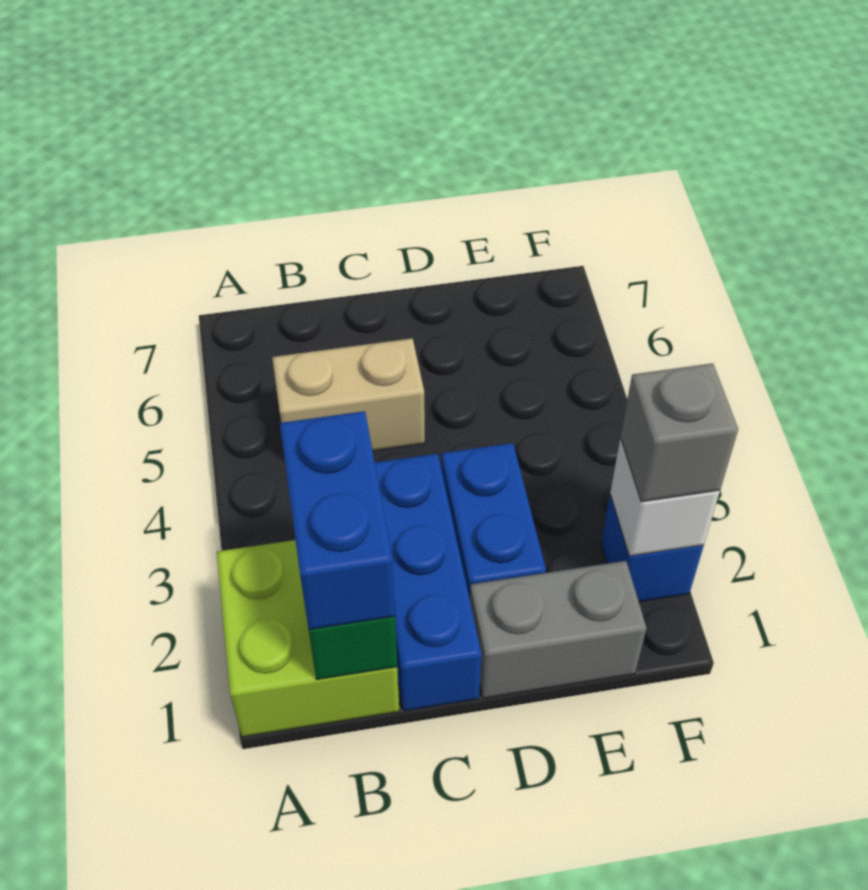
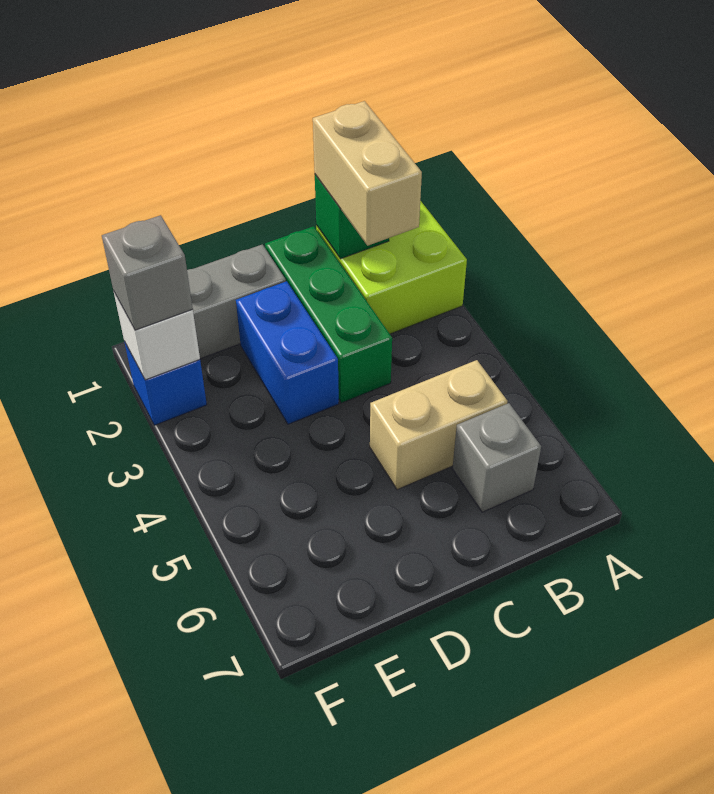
blue brick B1:B2 level 3 -> tan brick B1:B2 level 3
none -> grey brick B6 level 1
blue brick C1:C3 level 1 -> green brick C1:C3 level 1

